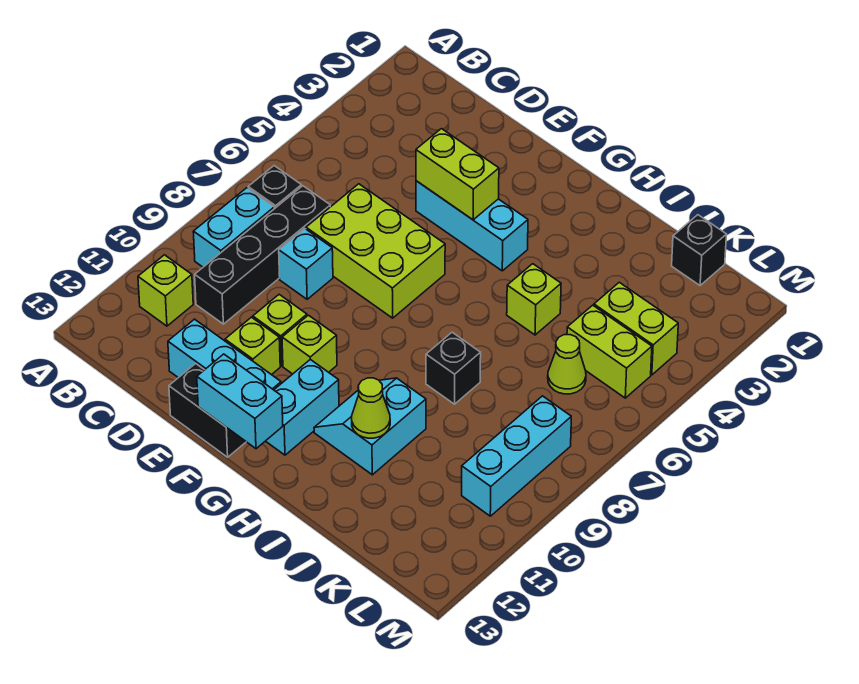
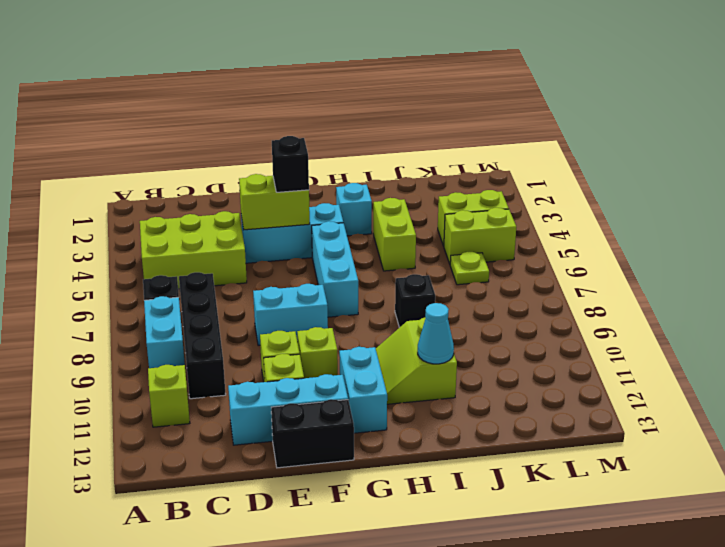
lime brick D6:F7 level 1 -> lime brick B4:D5 level 1
cyan brick D8 level 1 -> cyan brick H3 level 1
cyan brick F13:G13 level 2 -> cyan brick E8:F8 level 1
cyan slope H10:I11 level 1 top I -> lime slope H10:I11 level 1 top I
lime brick I5 level 1 -> lime brick I4:I5 level 1
lime cone I11 level 2 -> cyan cone I11 level 2
black brick K1 level 1 -> black brick F4 level 3
lime cone K6 level 1 -> lime plate K6 level 1
cyan brick L8:L10 level 1 -> cyan brick G5:G7 level 1

